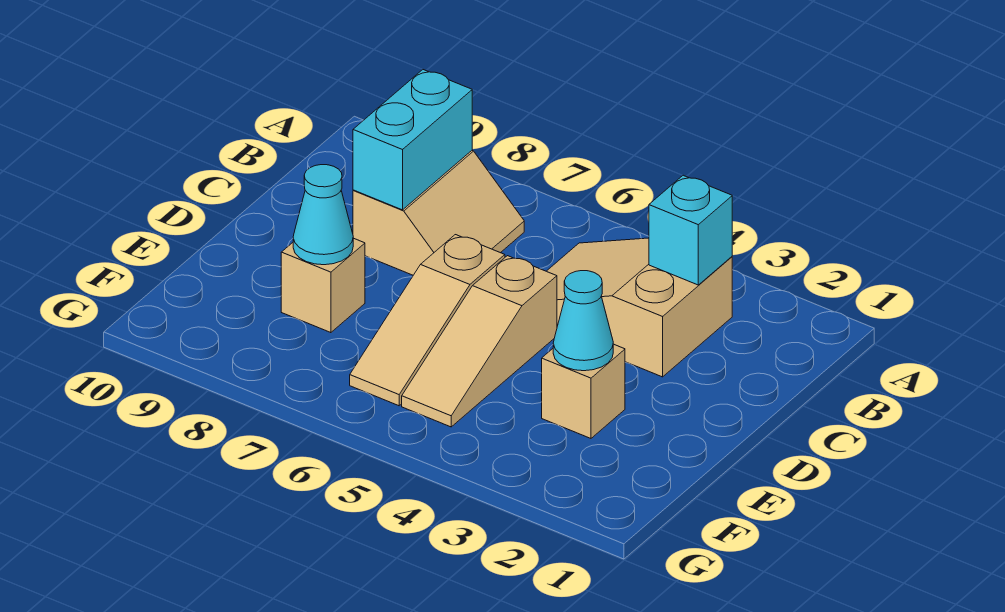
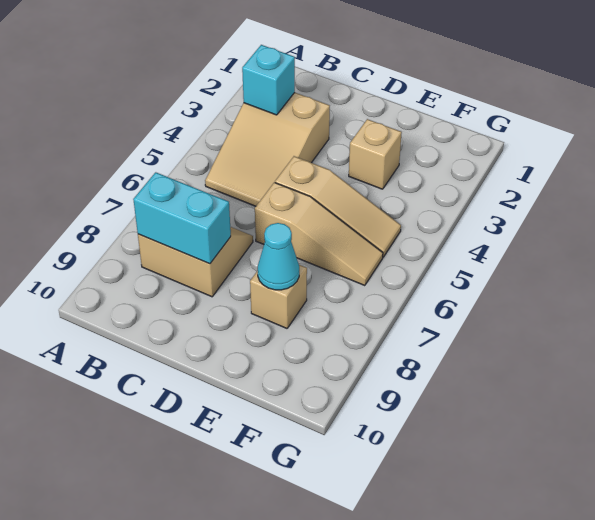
cyan cone E3 level 2 -> none

